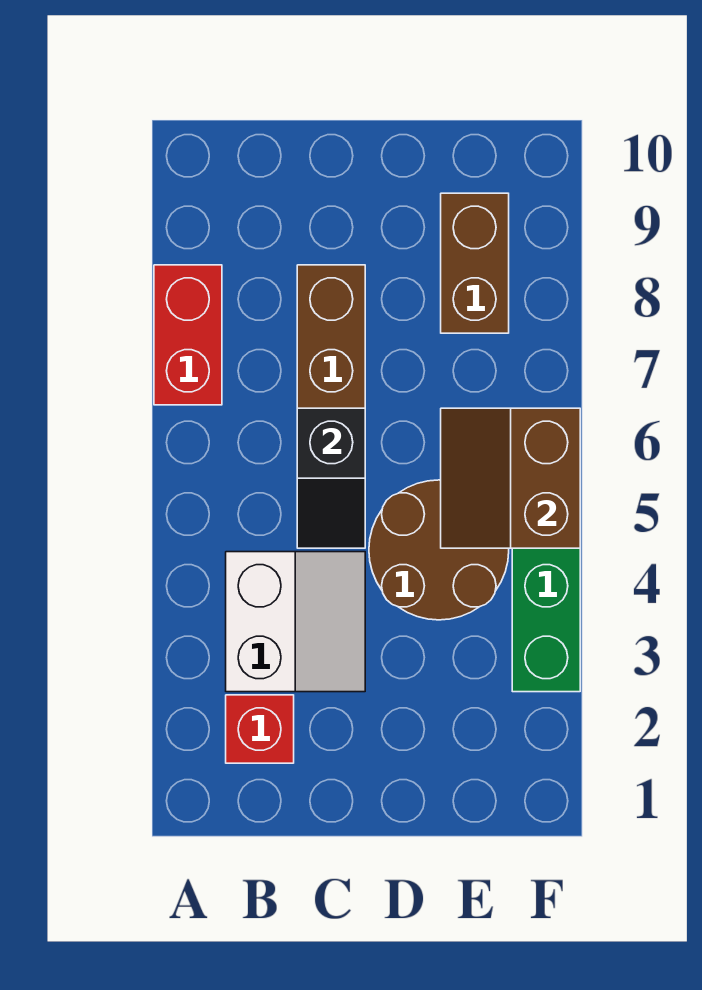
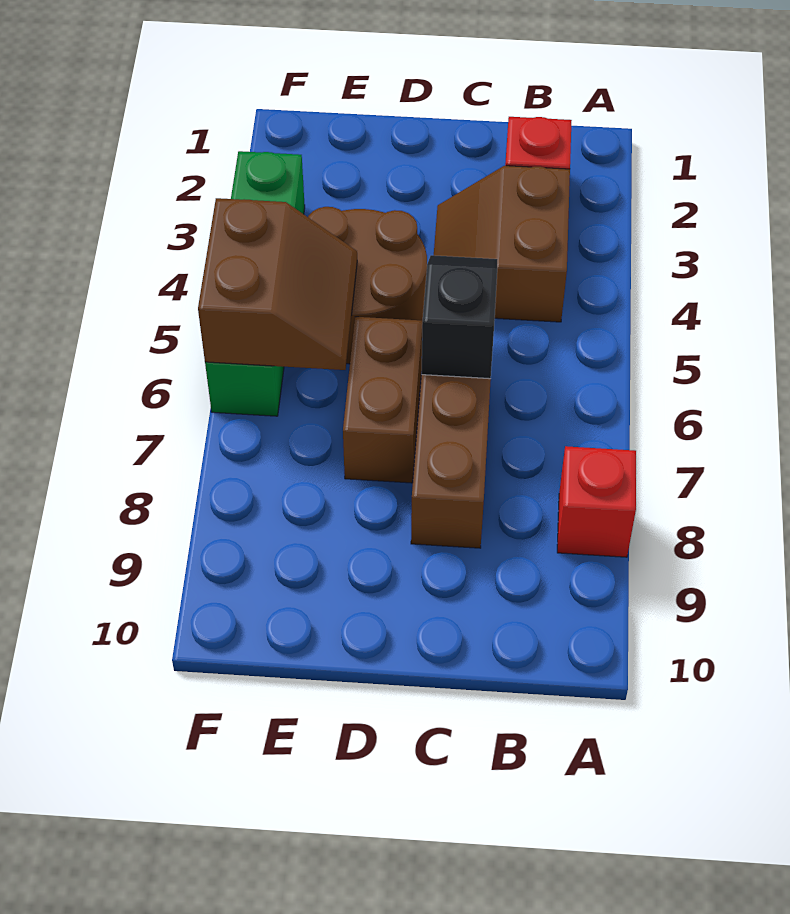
red brick A7:A8 level 1 -> red brick A8 level 1
white slope B3:C4 level 1 top B -> brown slope B3:C4 level 1 top B
brown brick E8:E9 level 1 -> brown brick D6:D7 level 1

